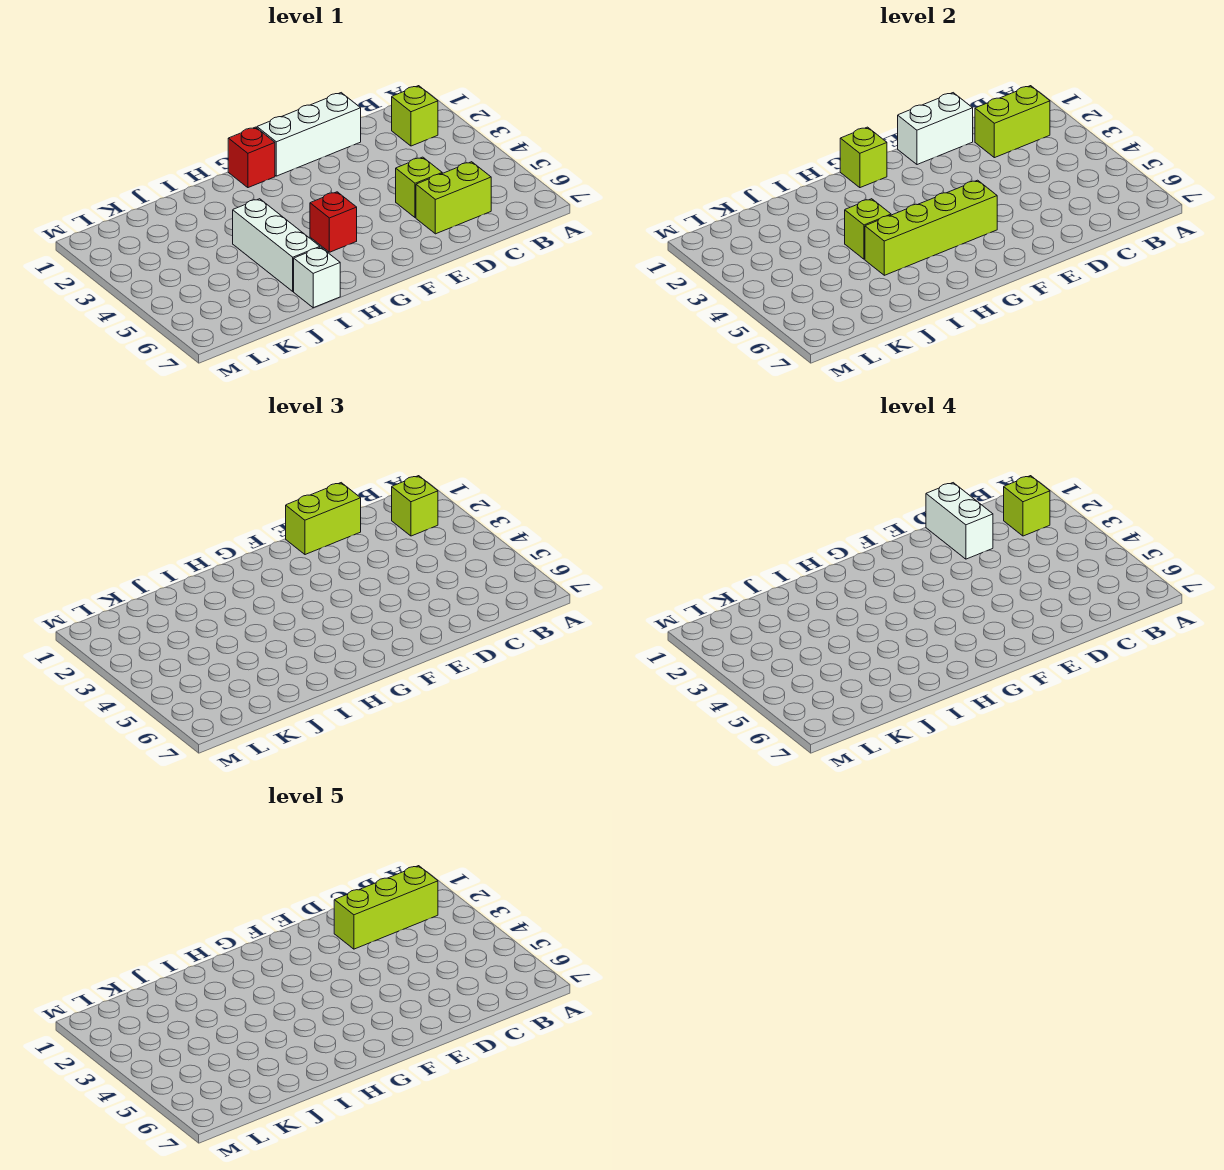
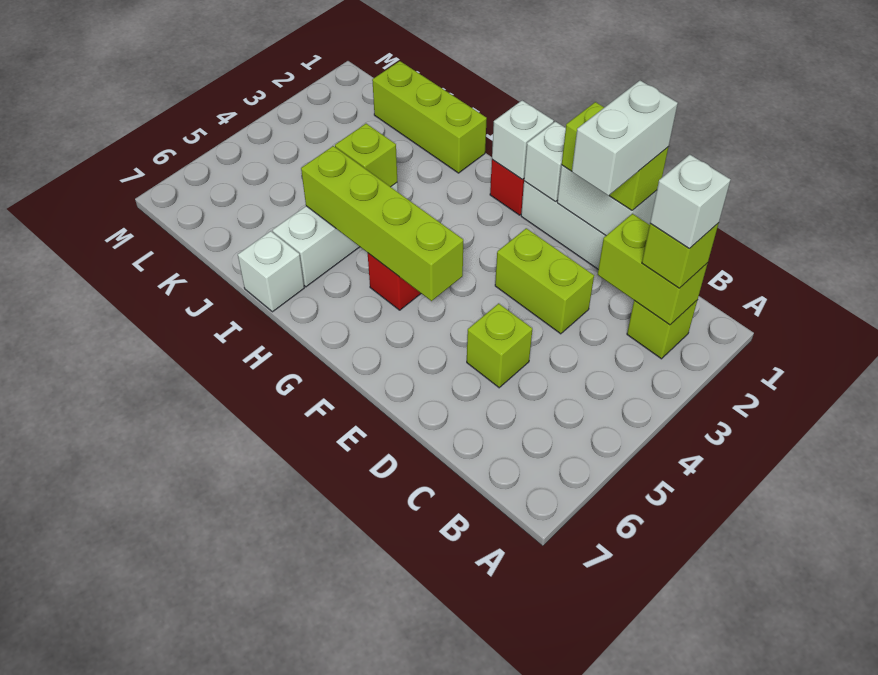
lime brick B2 level 4 -> white brick B2 level 4
lime brick B2:D2 level 5 -> lime brick I1:K1 level 1
lime brick C6:D6 level 1 -> lime brick D3:E3 level 1
none -> white brick F1 level 2
lime brick G1 level 2 -> white brick G1 level 2

